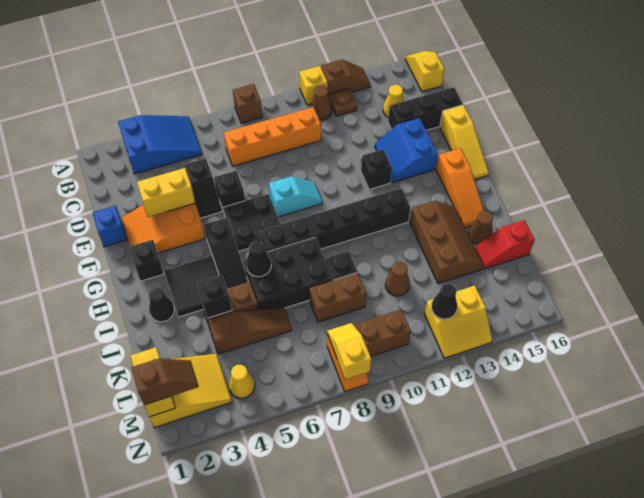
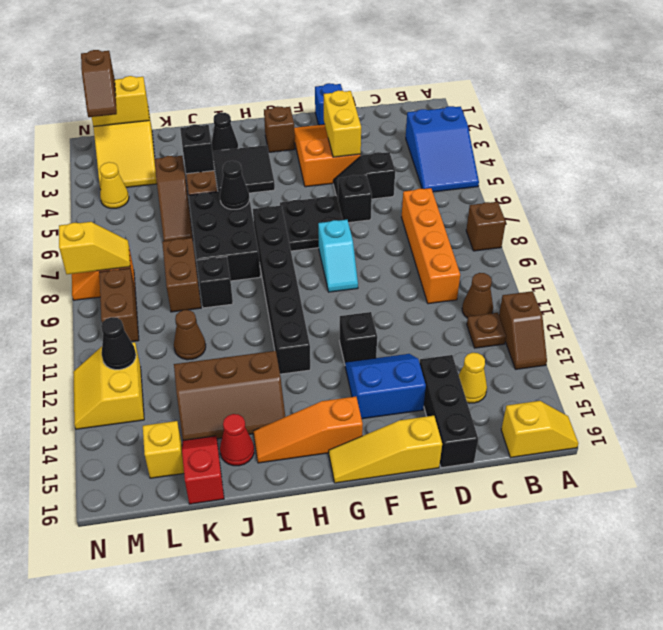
yellow brick A11 level 1 -> yellow brick L15 level 1
black brick G2 level 1 -> brown brick G2 level 1
black slope G5:I5 level 1 top G -> none
brown cone J15 level 1 -> red cone J15 level 1

